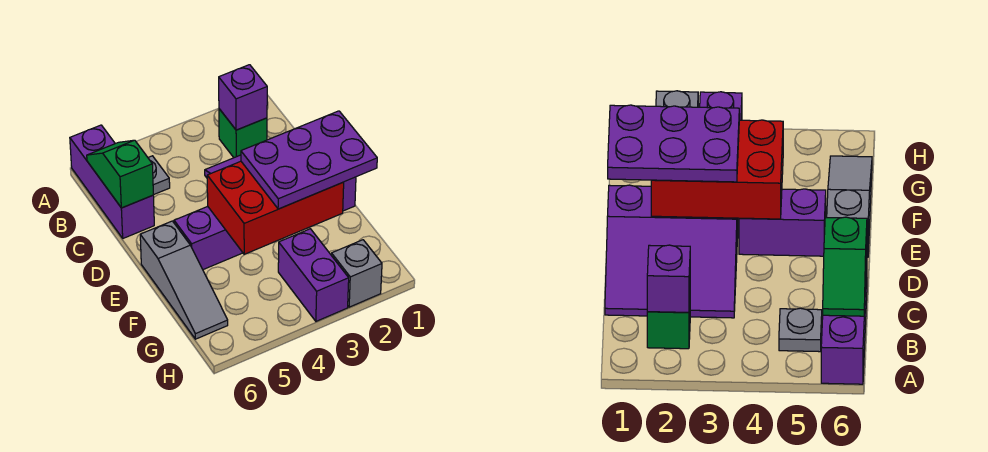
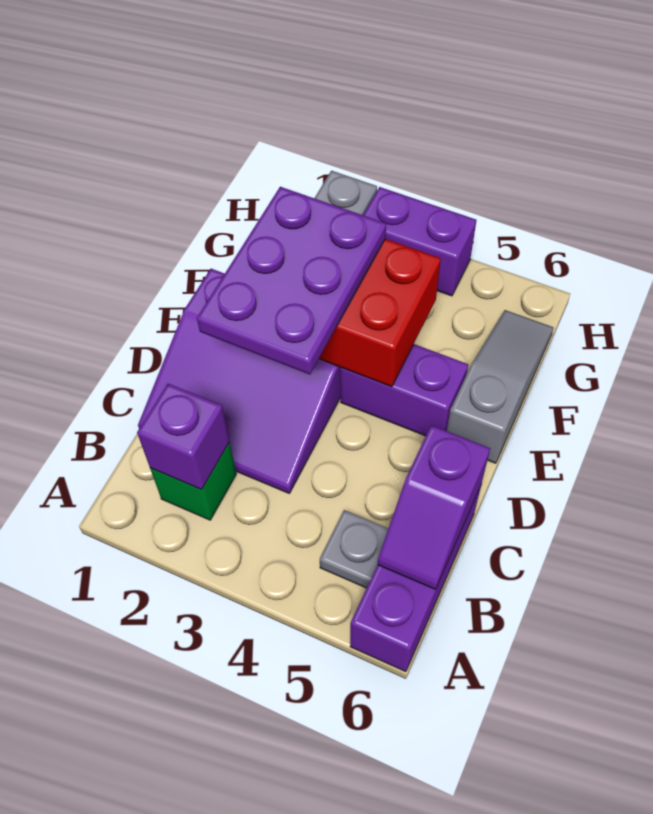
green slope B6:C6 level 2 top C -> purple slope B6:C6 level 2 top C
purple plate E1:F3 level 3 -> purple plate D2:F3 level 3
purple brick G3:H3 level 1 -> purple brick H3:H4 level 1

